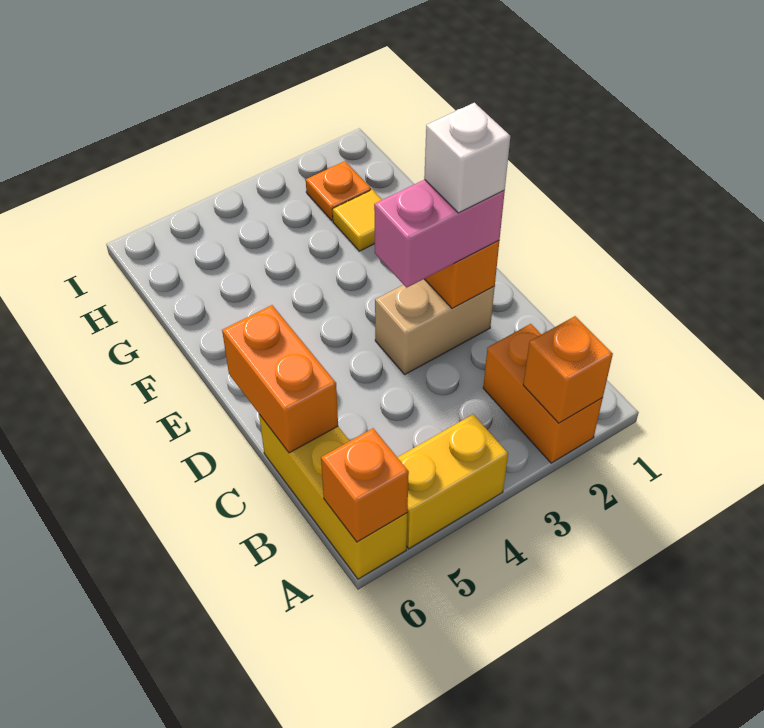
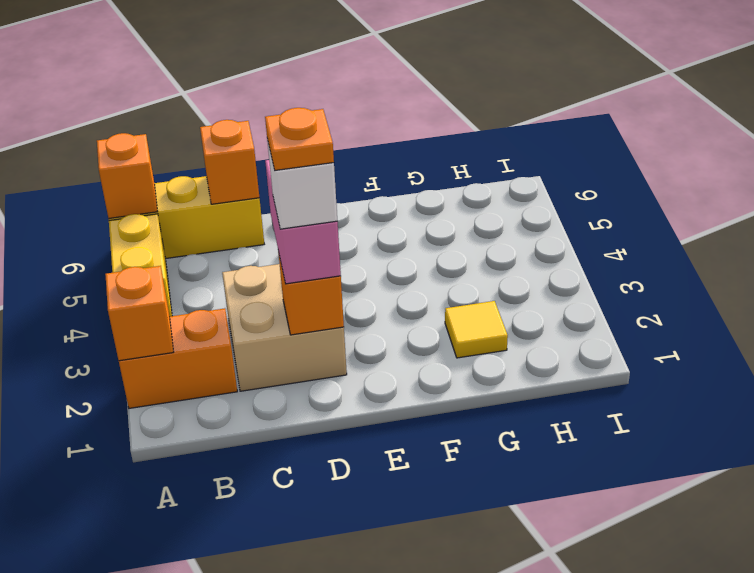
orange brick C6:D6 level 2 -> orange brick C6 level 2
tan brick D2:D3 level 1 -> tan brick C2:D3 level 1
orange plate H2 level 1 -> orange plate D2 level 5

